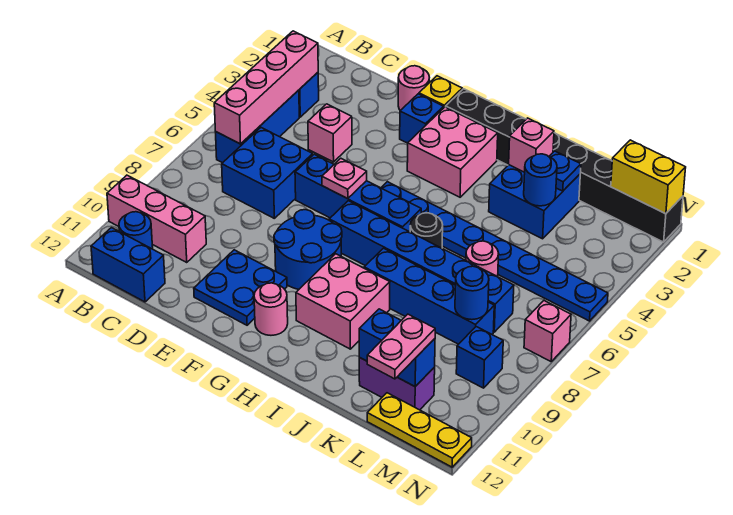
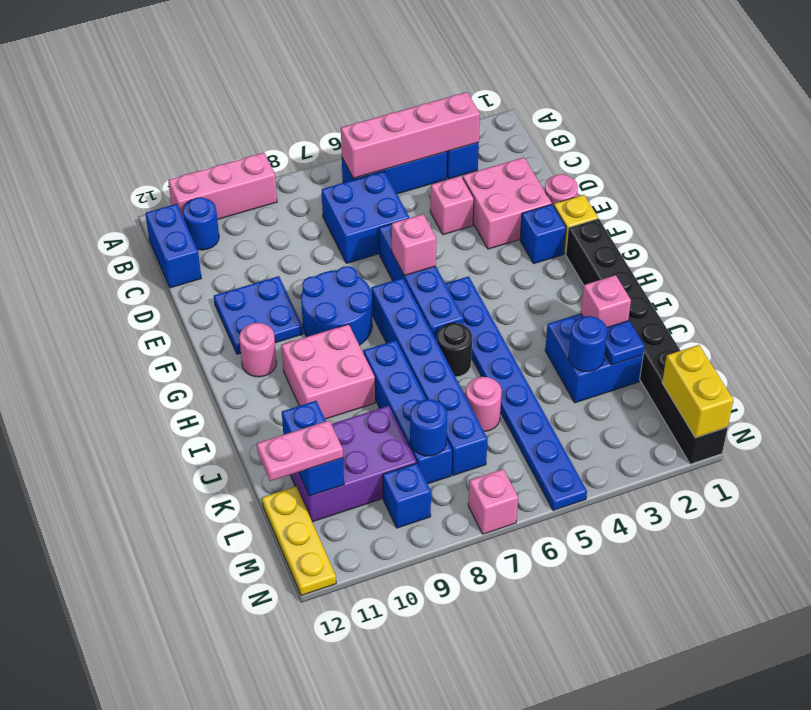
pink brick A10:C10 level 1 -> pink brick A9:A11 level 1
pink plate F6 level 2 -> pink brick F6 level 2
pink brick G2:H3 level 1 -> pink brick D2:E3 level 1
purple brick K11:L11 level 1 -> purple brick K9:L11 level 1

